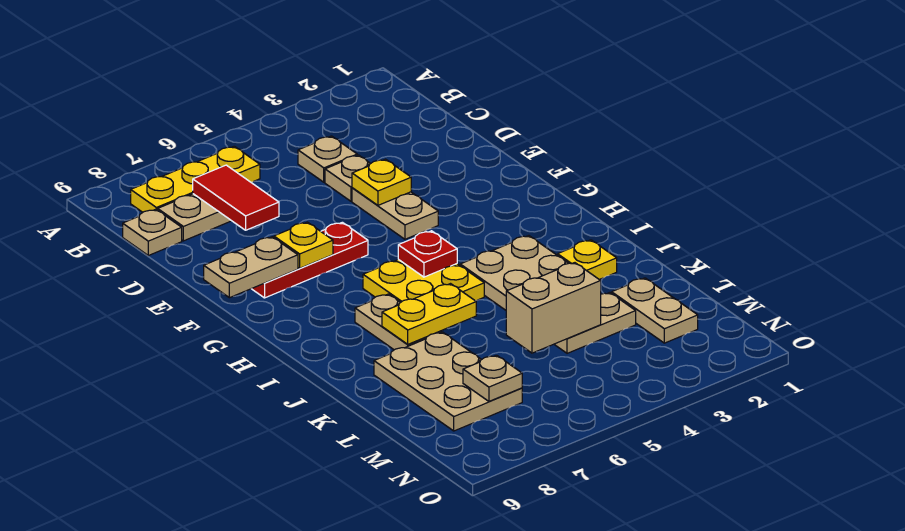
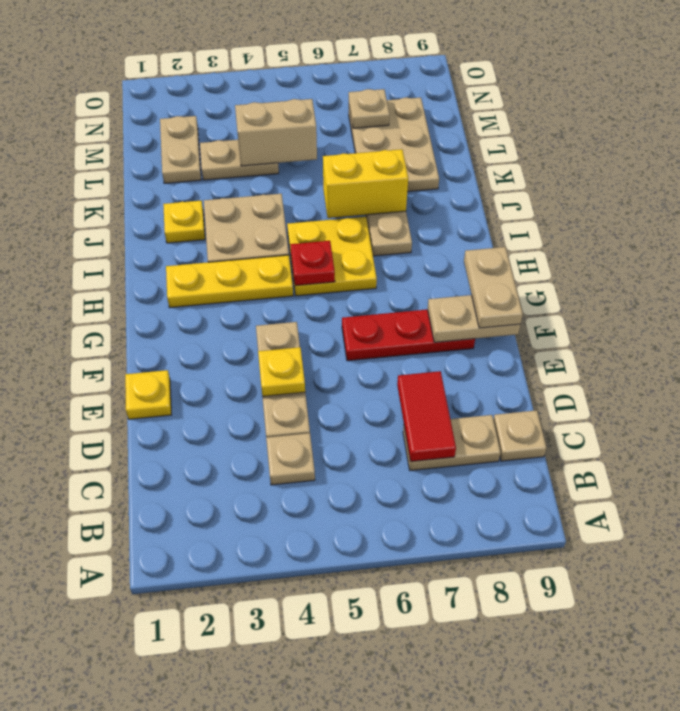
yellow plate B6:B8 level 1 -> yellow plate H2:H4 level 1
yellow plate F7 level 2 -> yellow plate E1 level 1
none -> tan plate F9:G9 level 3
yellow plate J6:J7 level 2 -> yellow brick J6:J7 level 2

